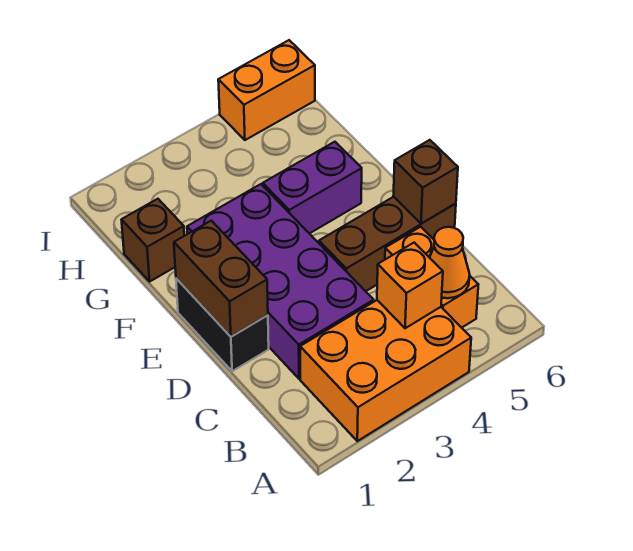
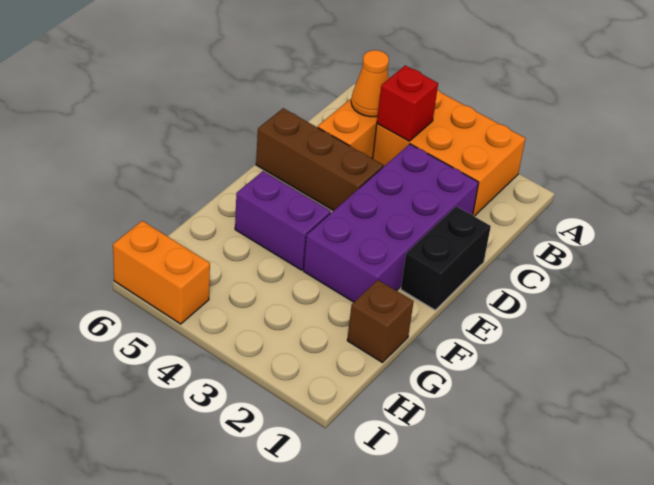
orange brick B4 level 2 -> red brick B4 level 2
brown brick D1:E1 level 2 -> none
brown brick D6 level 2 -> none

